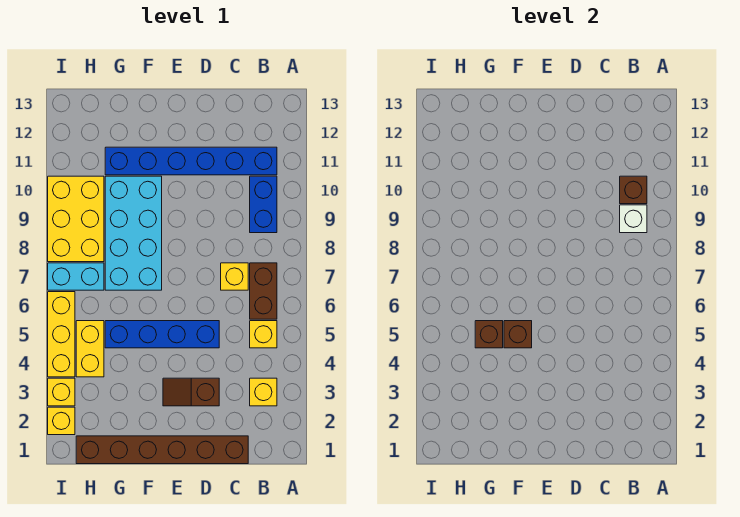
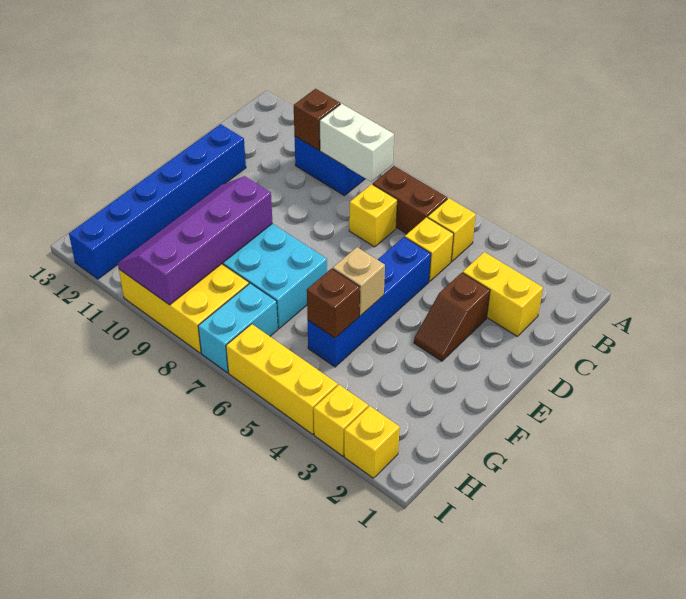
yellow brick B3 level 1 -> yellow brick C5 level 1
white brick B9 level 2 -> white brick B8:B9 level 2
blue brick B11:G11 level 1 -> blue brick D12:I12 level 1
brown brick C1:H1 level 1 -> none
brown brick F5 level 2 -> tan brick F5 level 2
none -> purple slope F9:I10 level 2 top 9
yellow brick H4:H5 level 1 -> yellow brick C2:C3 level 1

